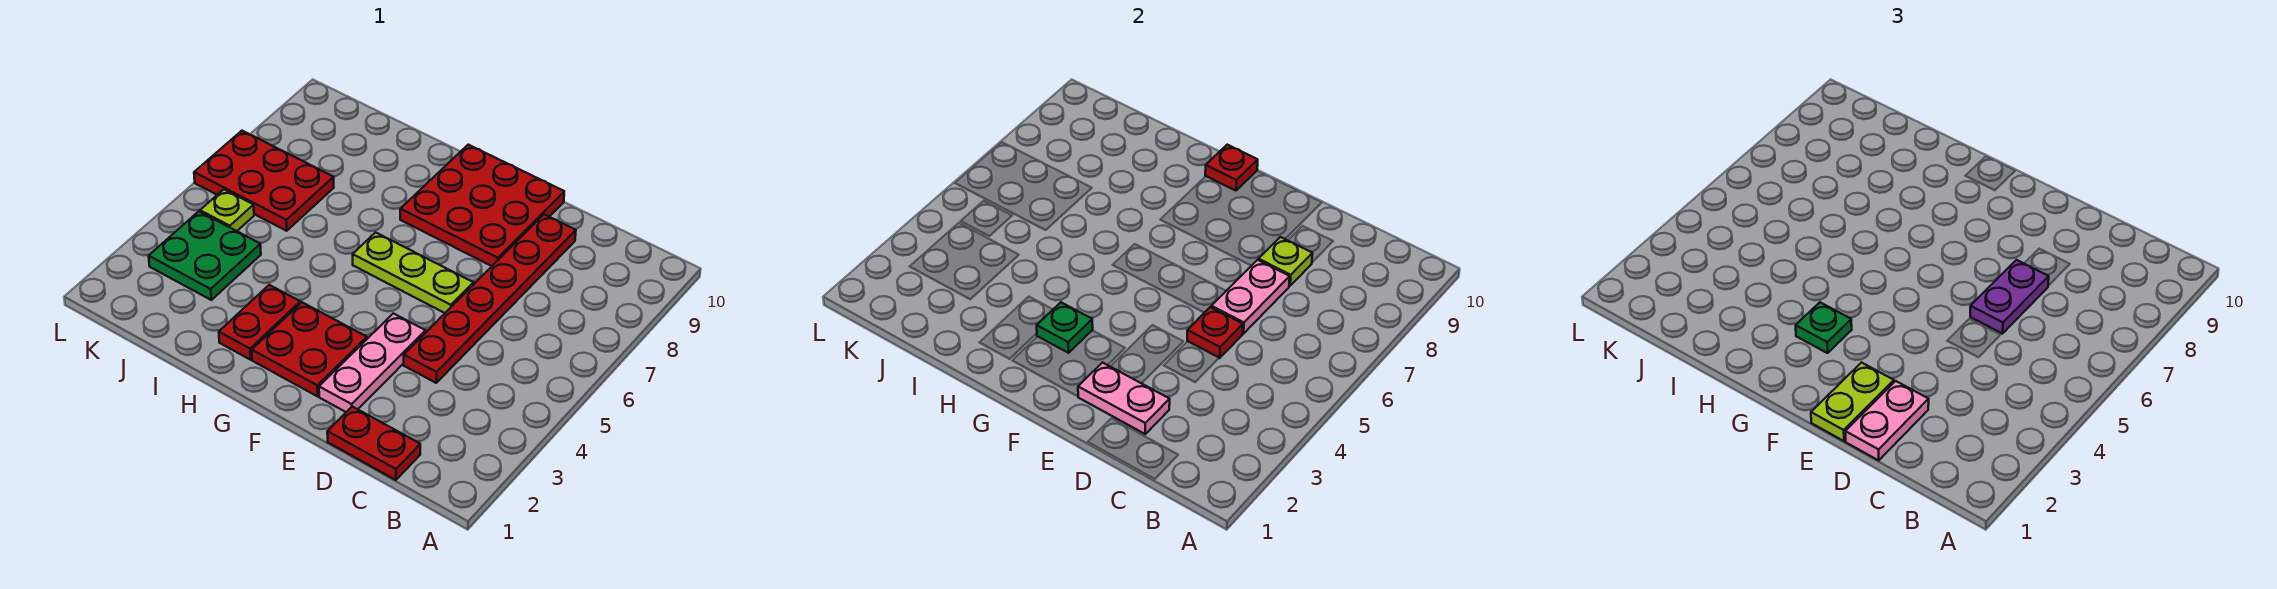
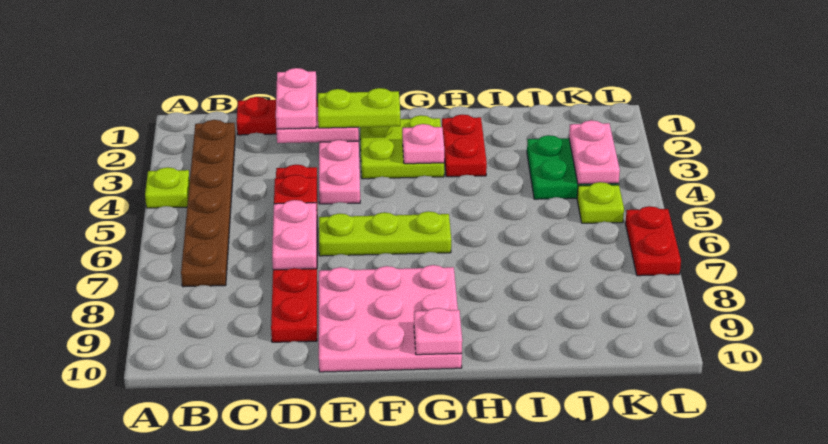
none -> brown plate B2:B7 level 1
purple plate D6:D7 level 3 -> none
lime plate D8 level 2 -> lime plate A4 level 1
lime plate E1:E2 level 3 -> lime plate E2:F2 level 3
red plate E8:G10 level 1 -> pink plate E8:G10 level 1
red plate F2:G3 level 1 -> lime plate F2:G3 level 1
green plate G3 level 2 -> pink plate G3 level 2
green plate G3 level 3 -> none
red plate G10 level 2 -> pink plate G10 level 2
red plate J6:L7 level 1 -> red plate L6:L7 level 1
none -> pink plate K3:K4 level 2

